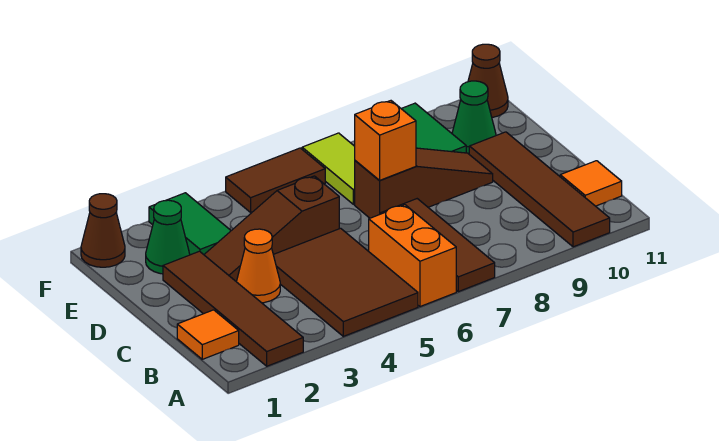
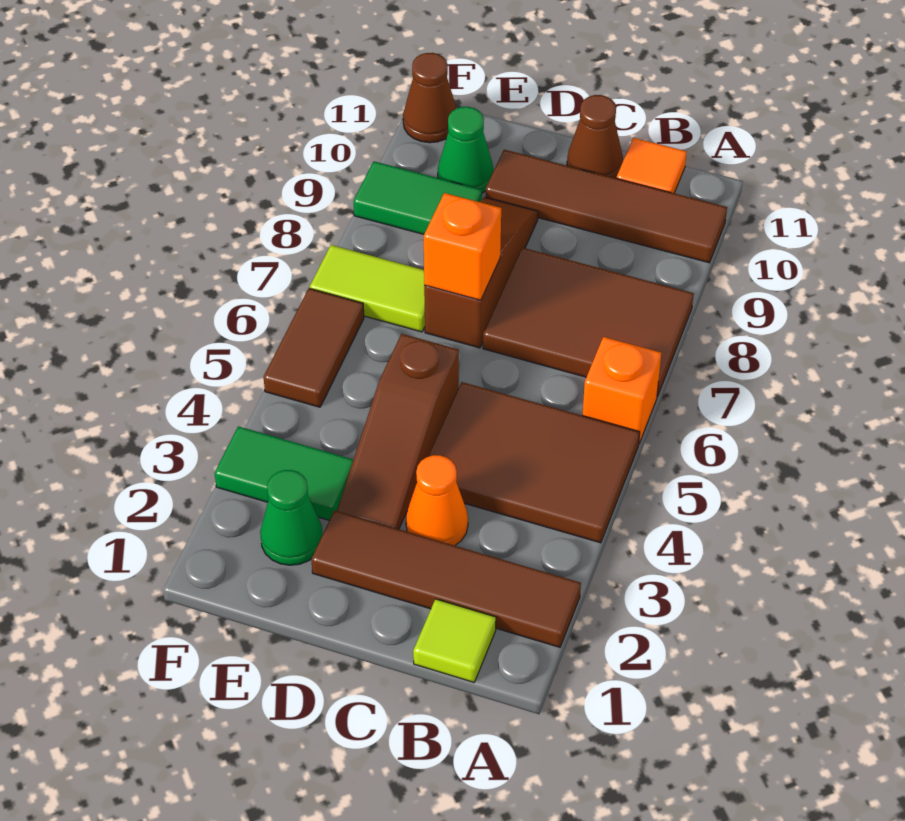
orange brick A6:B6 level 1 -> orange brick A6 level 1
brown tile A7:C7 level 1 -> brown tile A7:C8 level 1
orange tile B1 level 1 -> lime tile B1 level 1
brown cone F1 level 1 -> brown cone C11 level 1

